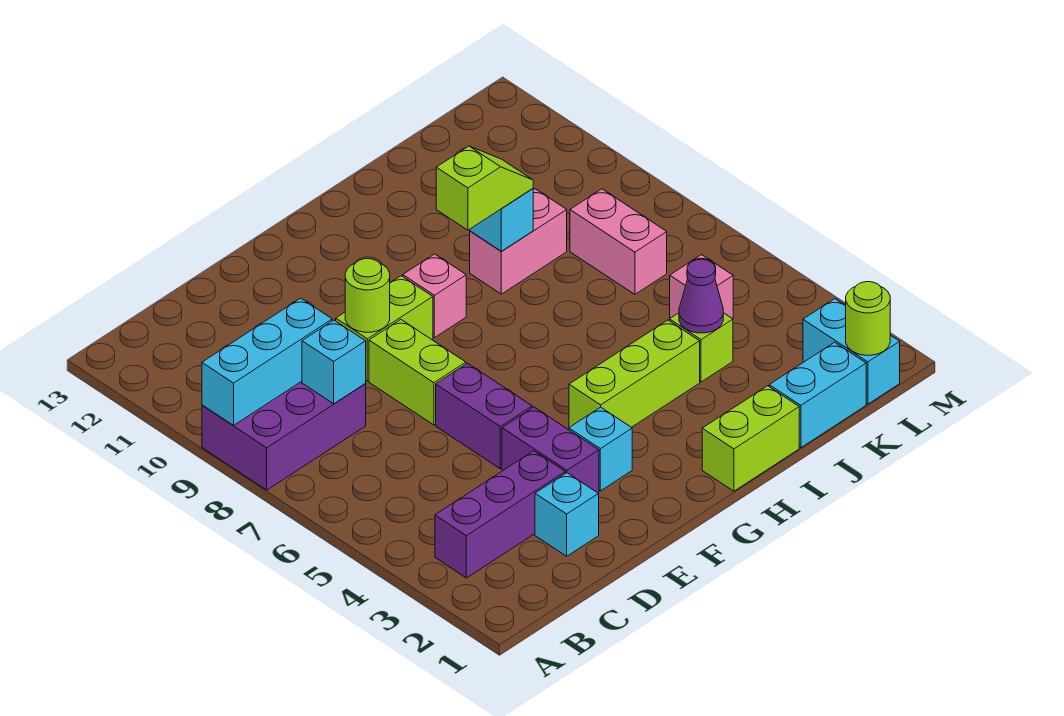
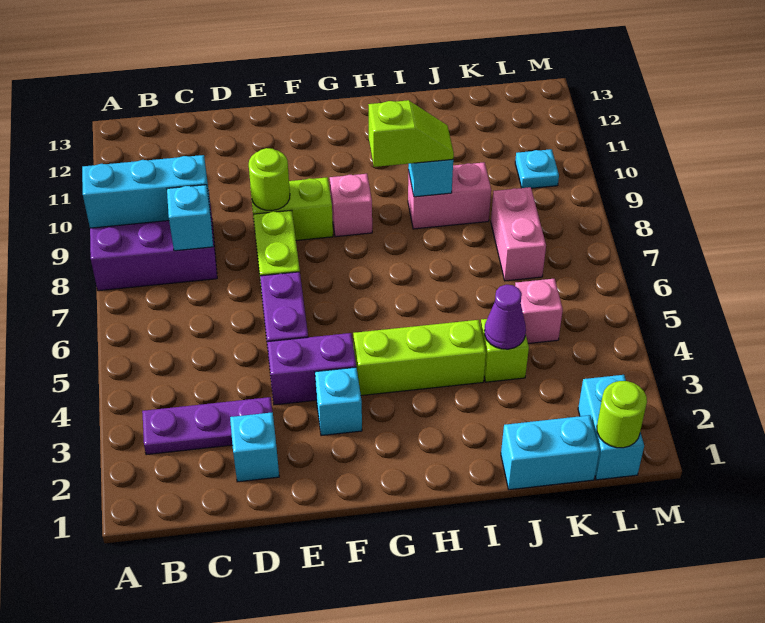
purple brick B3:D3 level 1 -> purple plate B3:D3 level 1
purple brick E3:E4 level 1 -> purple brick E4:F4 level 1
lime brick H1:I1 level 1 -> none
none -> cyan plate L10 level 1

